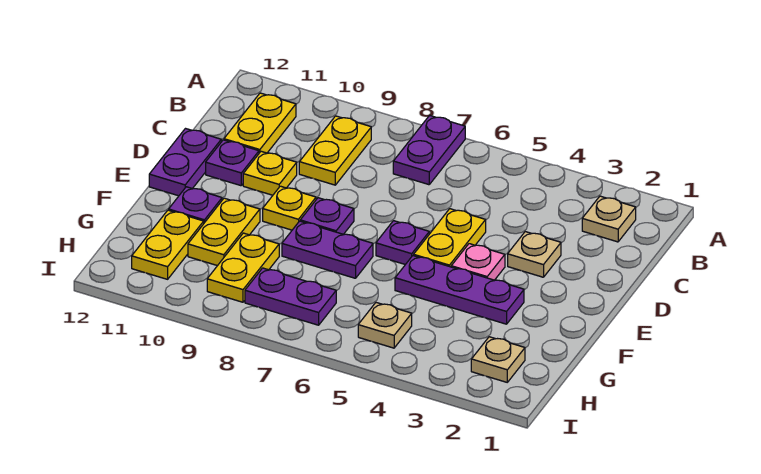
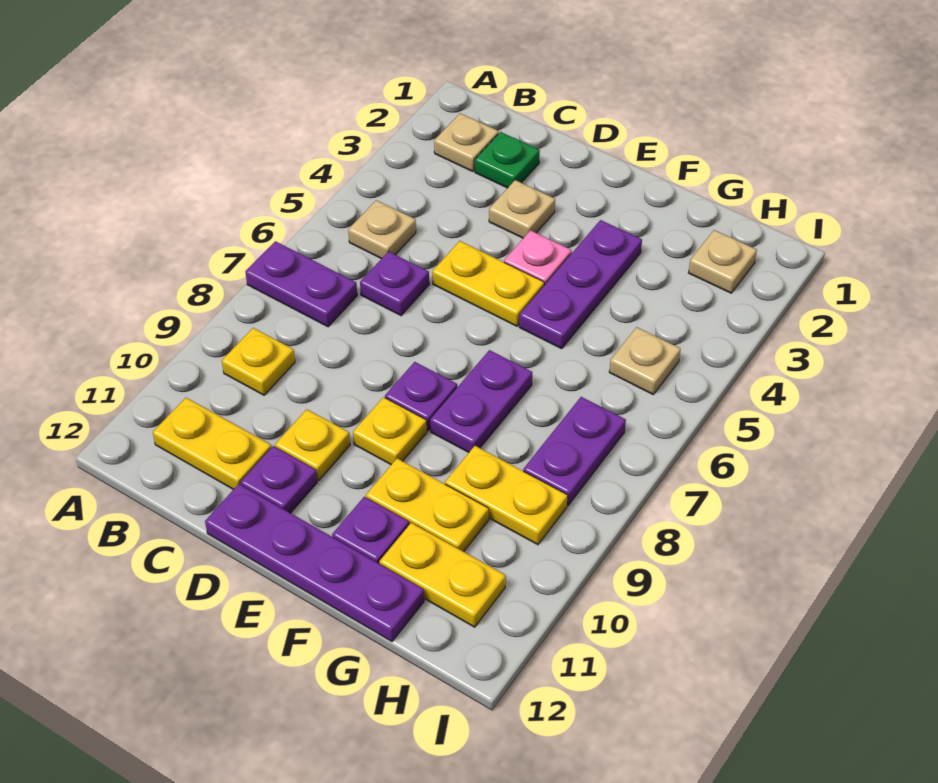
none -> tan plate B5 level 1
yellow plate B9:C9 level 1 -> yellow plate B9 level 1
none -> green plate C2 level 1
purple plate D12:E12 level 1 -> purple plate D12:G12 level 1
purple plate E6 level 1 -> purple plate C6 level 1

